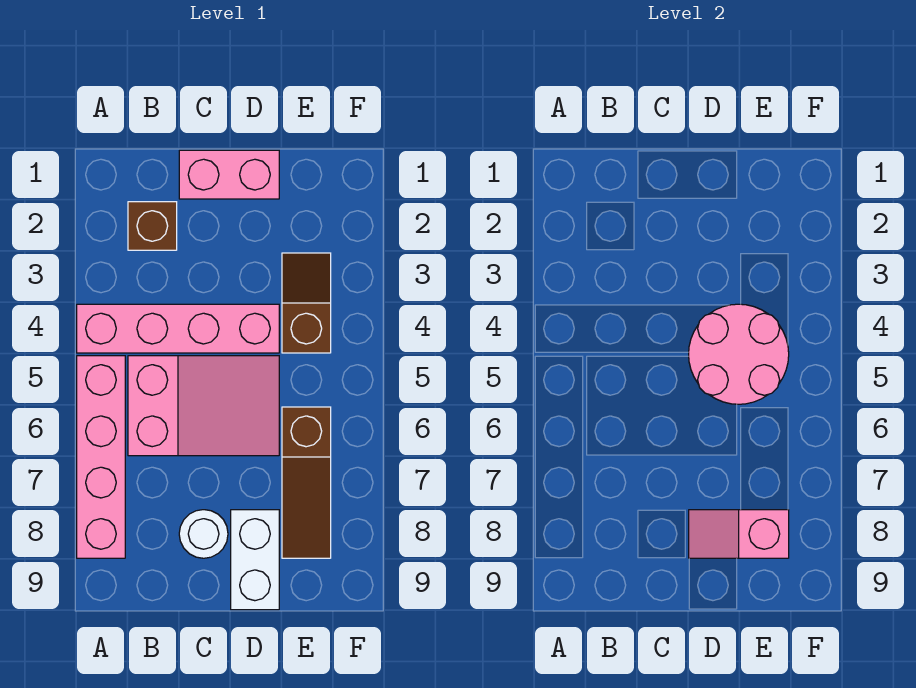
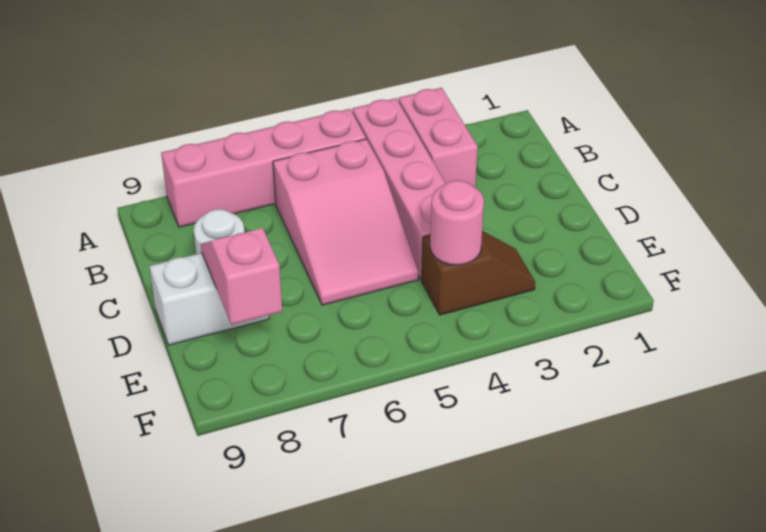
brown brick B2 level 1 -> none
pink brick C1:D1 level 1 -> pink brick A3:B3 level 1
pink round brick D4:E5 level 2 -> pink round brick E4 level 2
brown slope E6:E8 level 1 top 6 -> none

